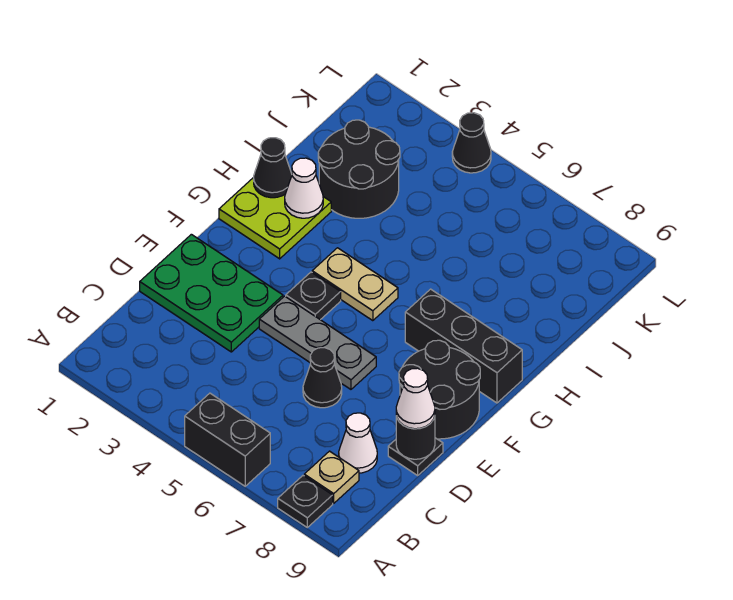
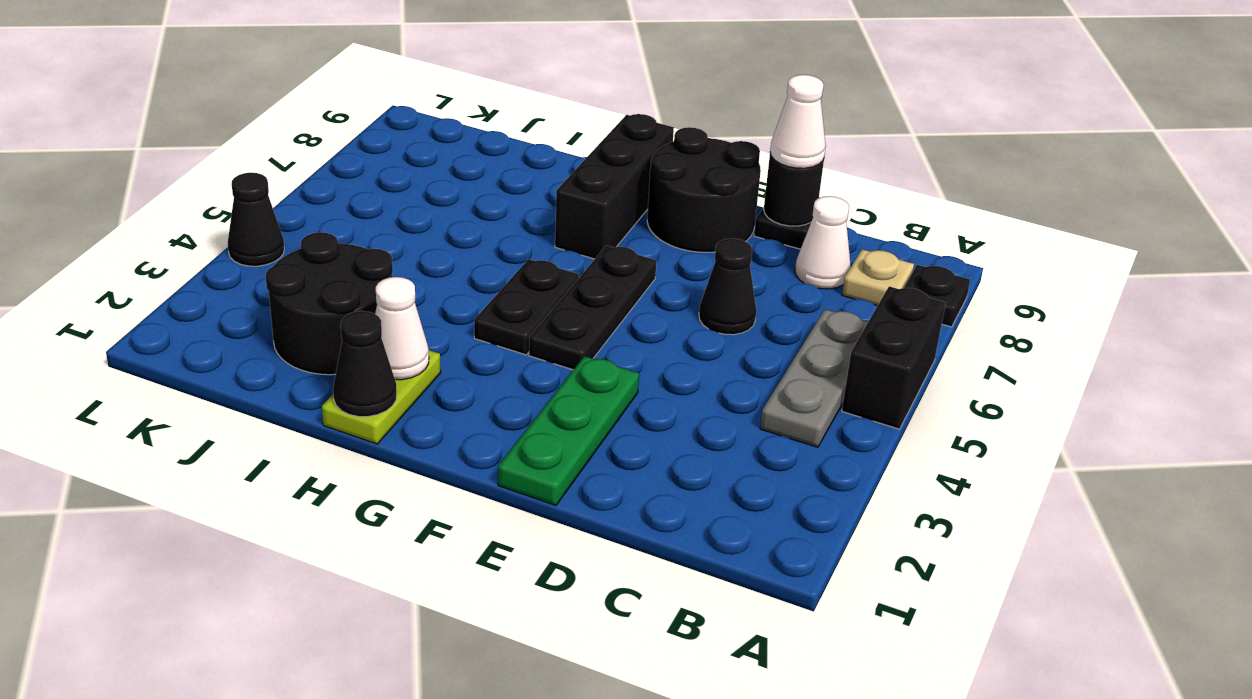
green plate D1:E3 level 1 -> green plate E1:E3 level 1
grey plate E4:E6 level 1 -> grey plate B4:B6 level 1
black plate F4 level 1 -> black plate F4:F6 level 1
lime plate G1:H2 level 1 -> lime plate H1:H2 level 1
tan plate G4:G5 level 1 -> black plate G4:G5 level 1

